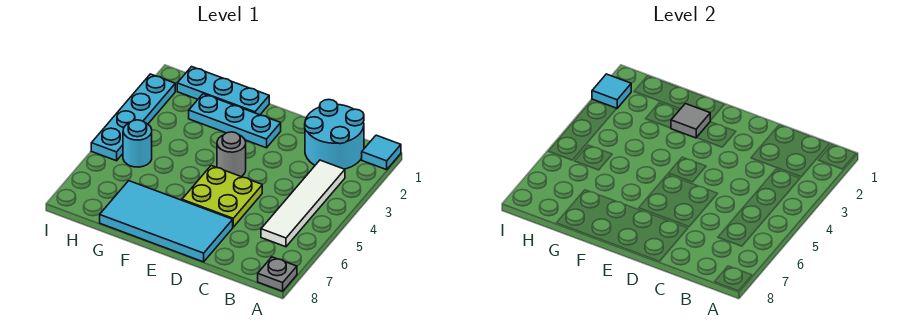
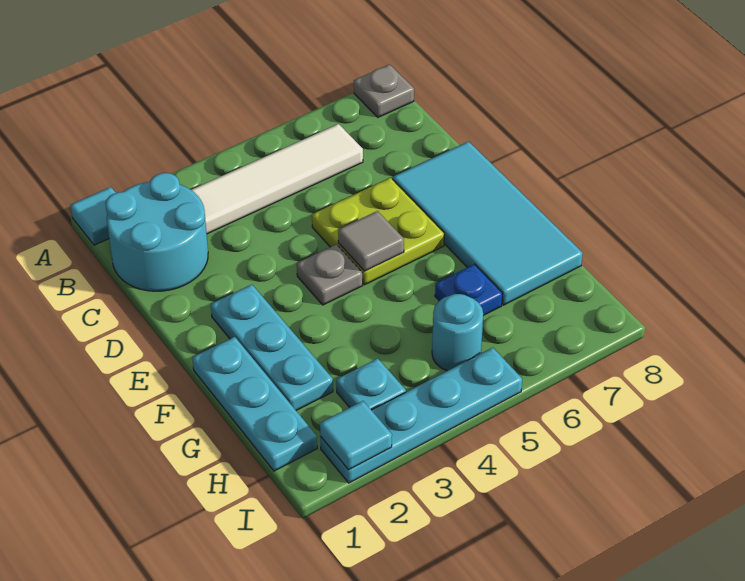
grey round brick E4 level 1 -> grey plate E4 level 1
grey tile F2 level 2 -> grey tile E5 level 2
none -> blue plate G6 level 1
none -> cyan plate H3 level 1

